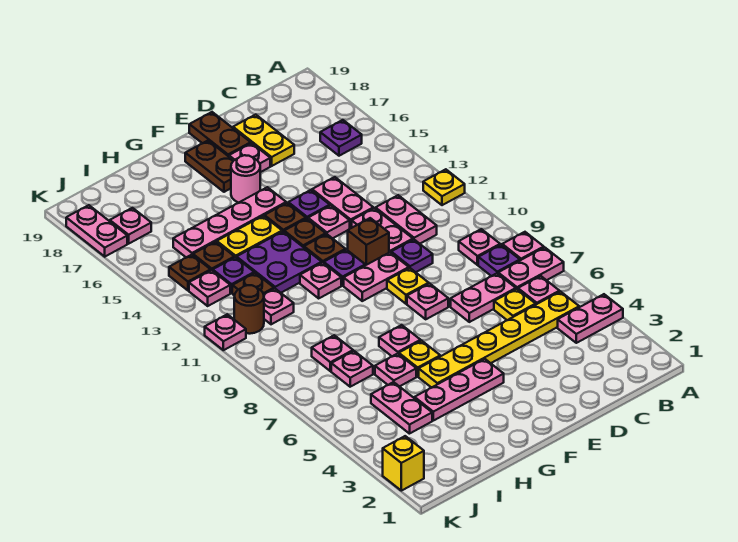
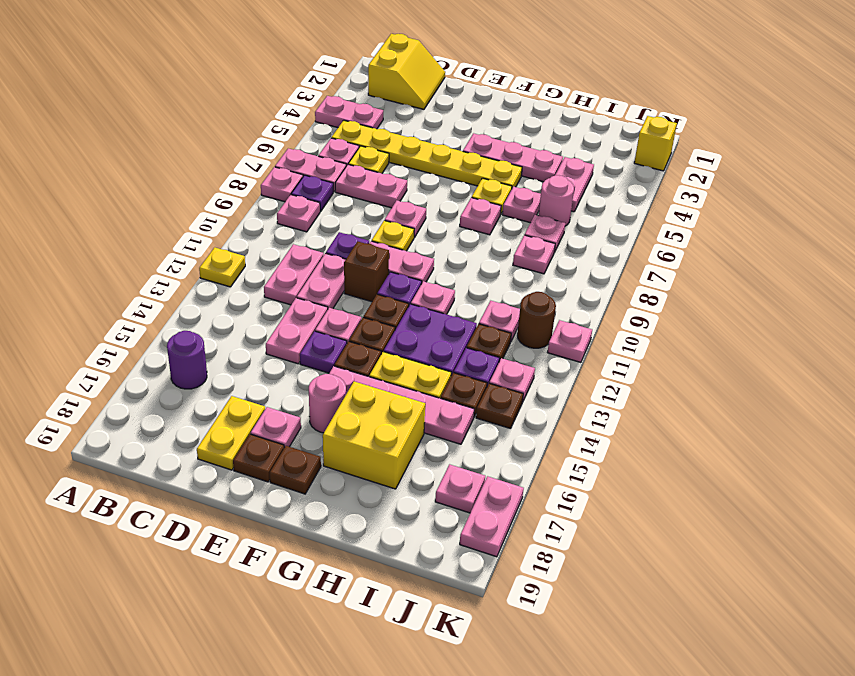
none -> yellow slope B1:C2 level 1 top B
purple plate B16 level 1 -> purple round brick B16 level 1
brown plate E18:E19 level 1 -> brown plate E18 level 1
brown plate F17:F18 level 1 -> brown plate F18 level 1
none -> yellow brick G16:H17 level 1
none -> pink round brick I6 level 1

